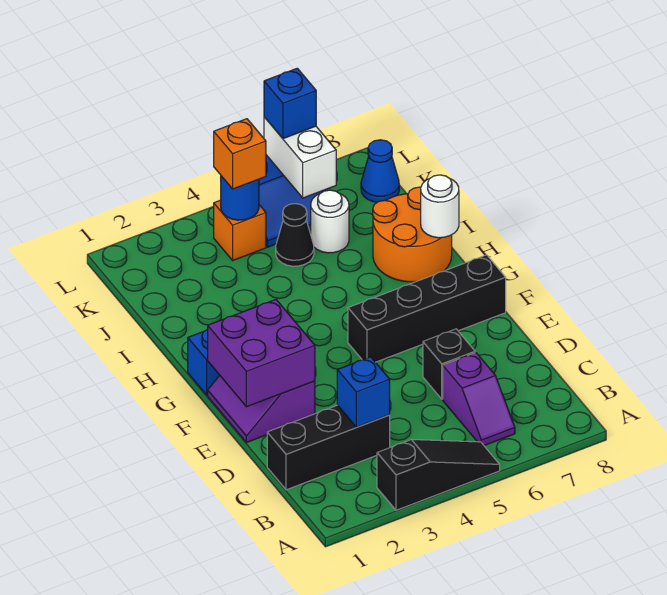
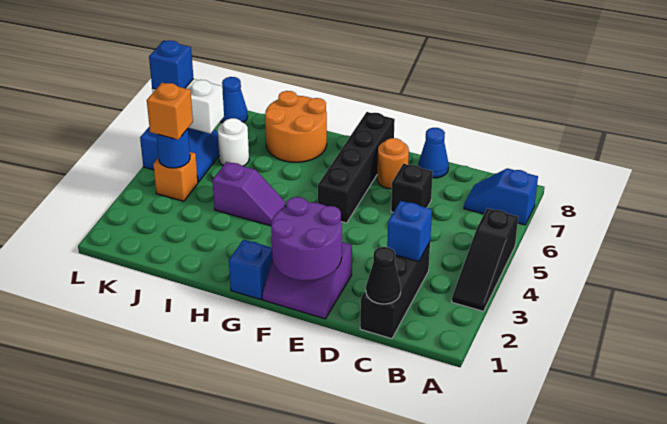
black slope A3:A5 level 1 top 3 -> black slope A3:A5 level 1 top 5
none -> blue slope A7:B7 level 1 top A
purple slope B6:C6 level 1 top C -> purple slope H4:I4 level 1 top I
none -> blue cone D8 level 1
purple brick E1:F2 level 2 -> purple round brick E1:F2 level 2
none -> orange round brick E7 level 1
white round brick H8 level 2 -> none
black cone J5 level 1 -> black cone C1 level 2

